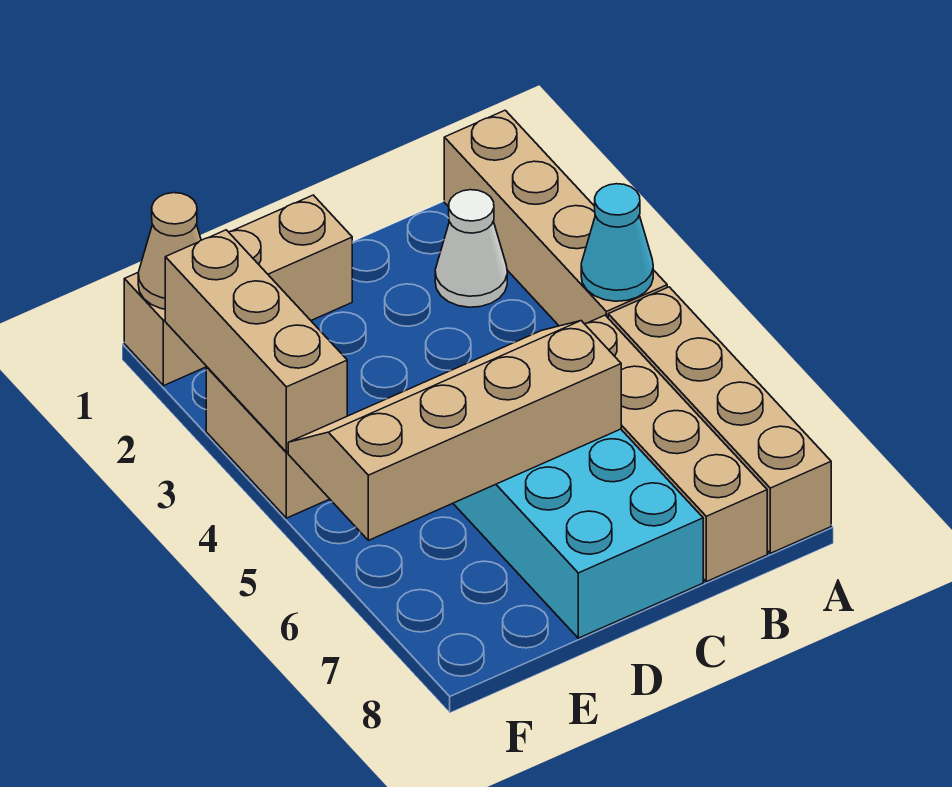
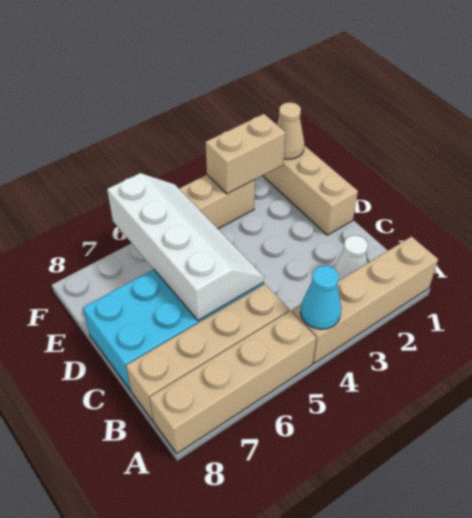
tan slope C5:F6 level 2 top 6 -> white slope C5:F6 level 2 top 6
tan brick F2:F4 level 2 -> tan brick F2:F3 level 2

